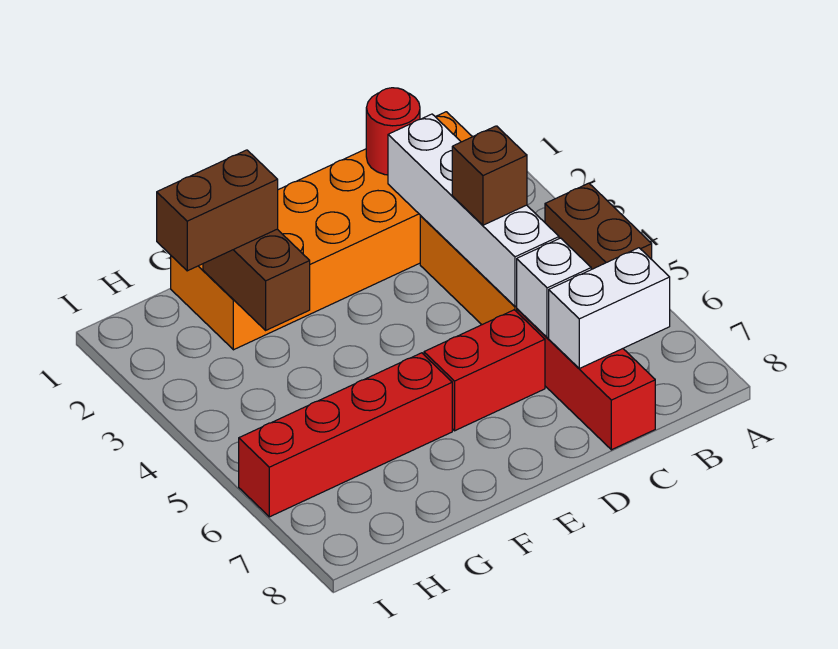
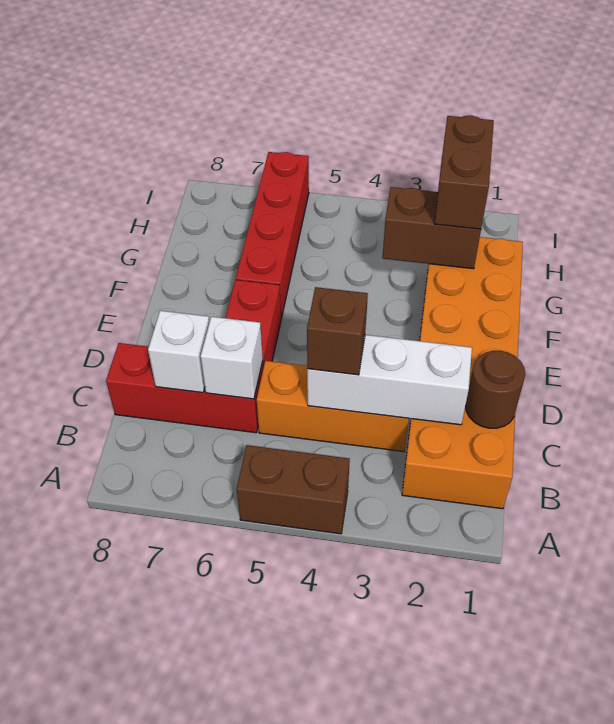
white brick B7:C7 level 2 -> white brick C7 level 2
red round brick C1 level 2 -> brown round brick C1 level 2
white brick C2:C5 level 2 -> white brick C2:C4 level 2

